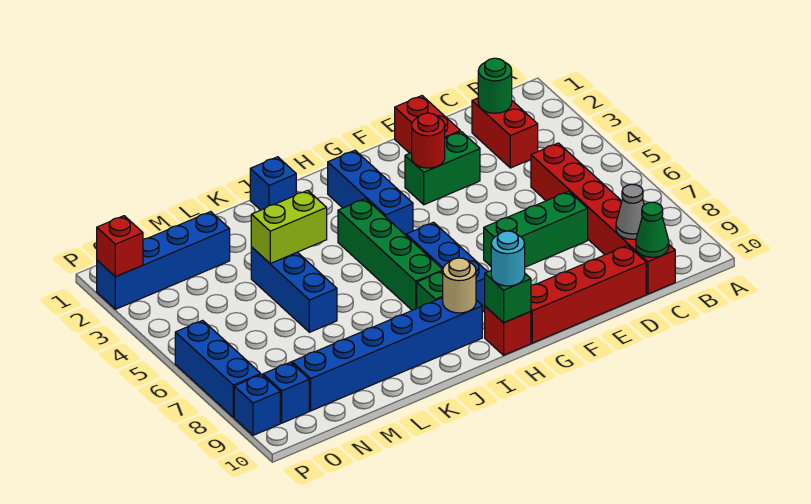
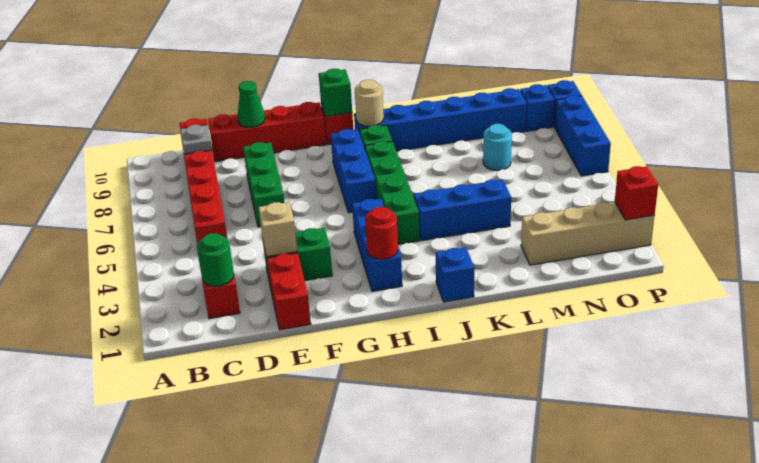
grey cone C9 level 2 -> grey plate C9 level 2
green cone C10 level 2 -> green cone E10 level 2
green brick D7:F7 level 1 -> green brick E6:E8 level 1
none -> tan brick E3 level 2
red round brick F3 level 2 -> red round brick H2 level 2
cyan round brick H10 level 3 -> cyan round brick M7 level 1
lime brick K4:L4 level 2 -> none
blue brick L4:L6 level 1 -> blue brick J4:L4 level 1
blue brick M2:P2 level 1 -> tan brick M2:P2 level 1

